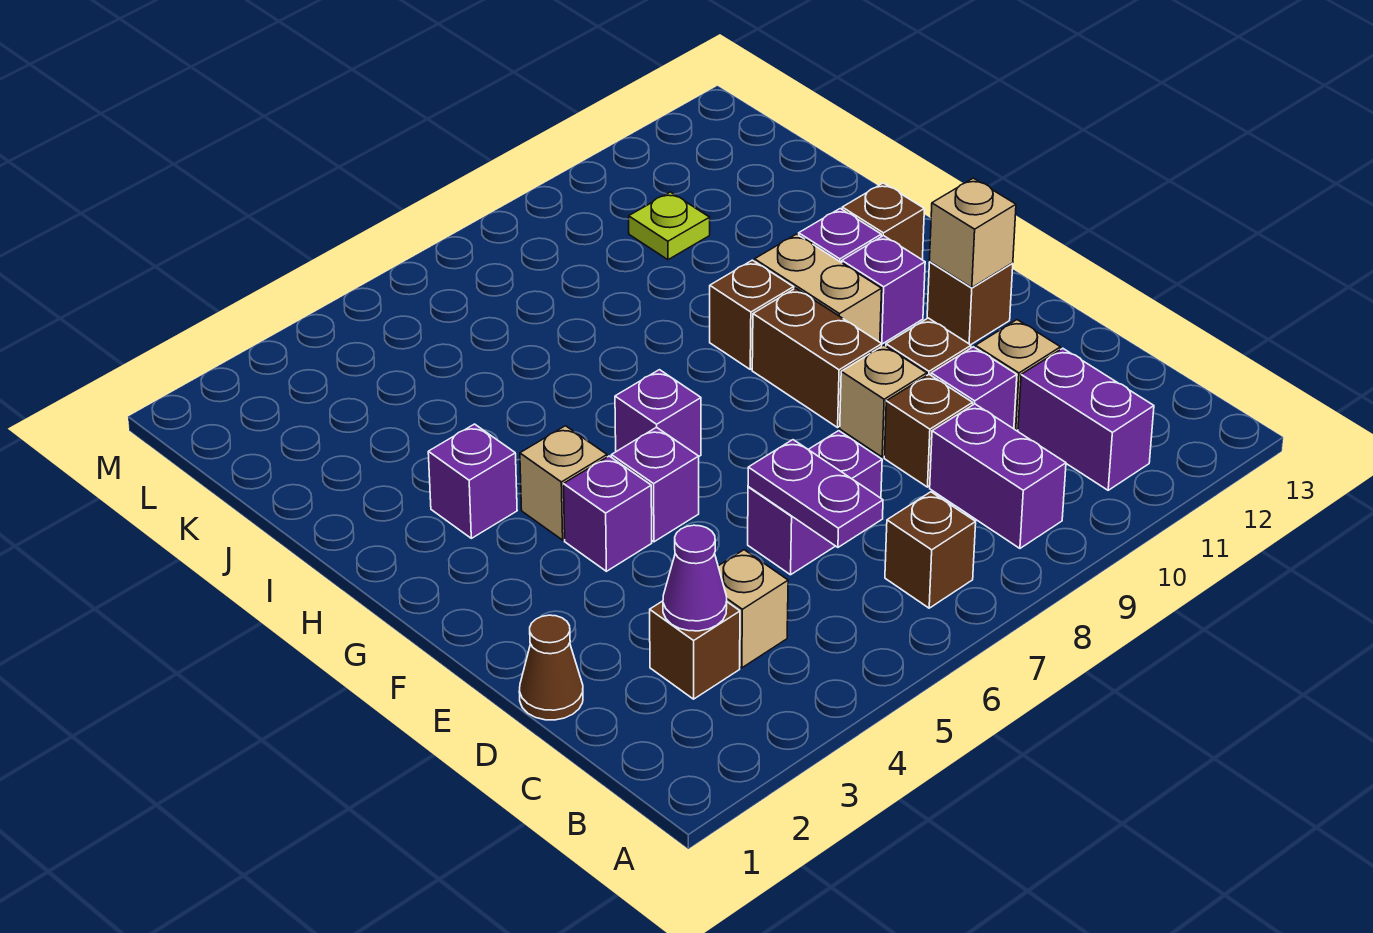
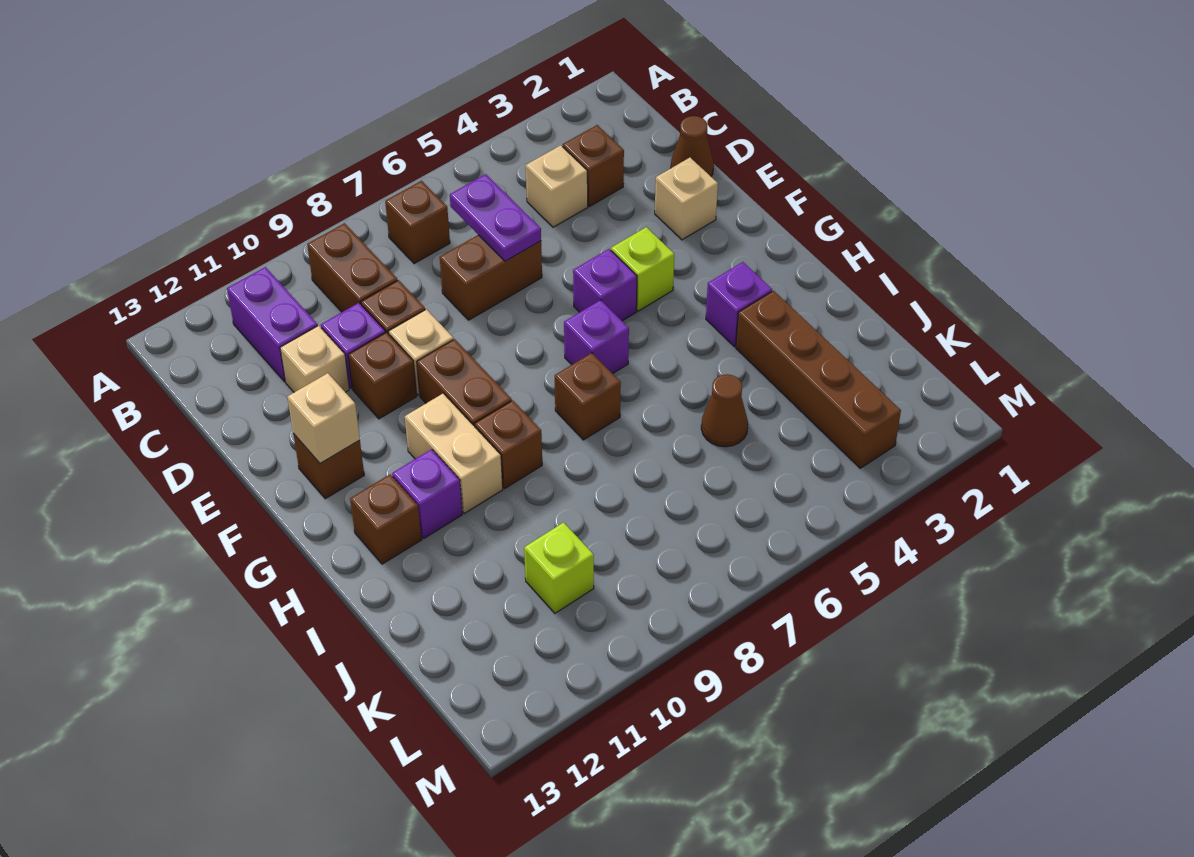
purple brick B9:C9 level 1 -> brown brick B9:C9 level 1
purple cone C3 level 2 -> none
purple brick D6:D7 level 1 -> brown brick D6:D7 level 1
purple brick F4 level 1 -> lime brick F4 level 1
tan brick G4 level 1 -> tan brick E2 level 1
purple brick G11 level 1 -> none
none -> brown brick H7 level 1
none -> brown brick I3:L3 level 1
none -> brown cone J5 level 1
lime plate K10 level 1 -> lime brick K10 level 1

